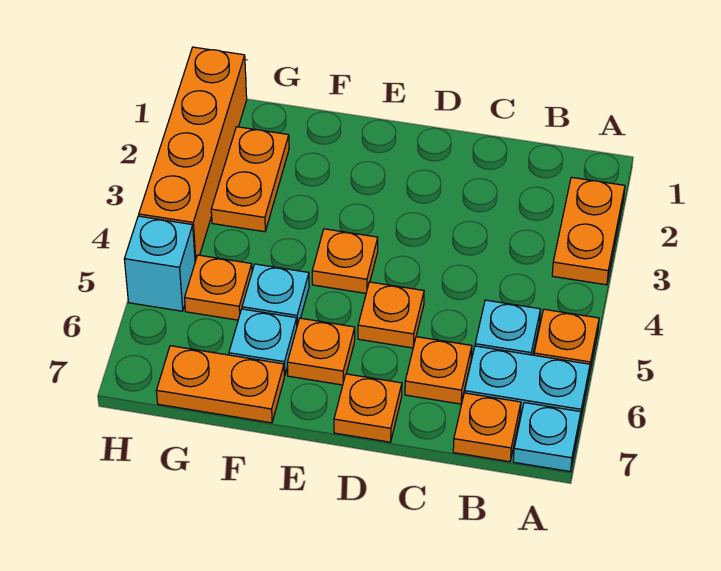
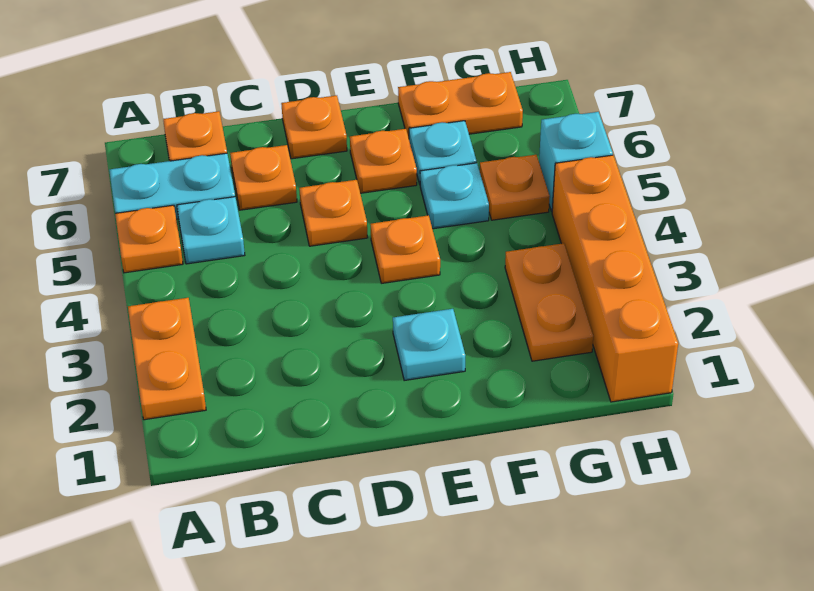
cyan plate A7 level 1 -> cyan plate E2 level 1

